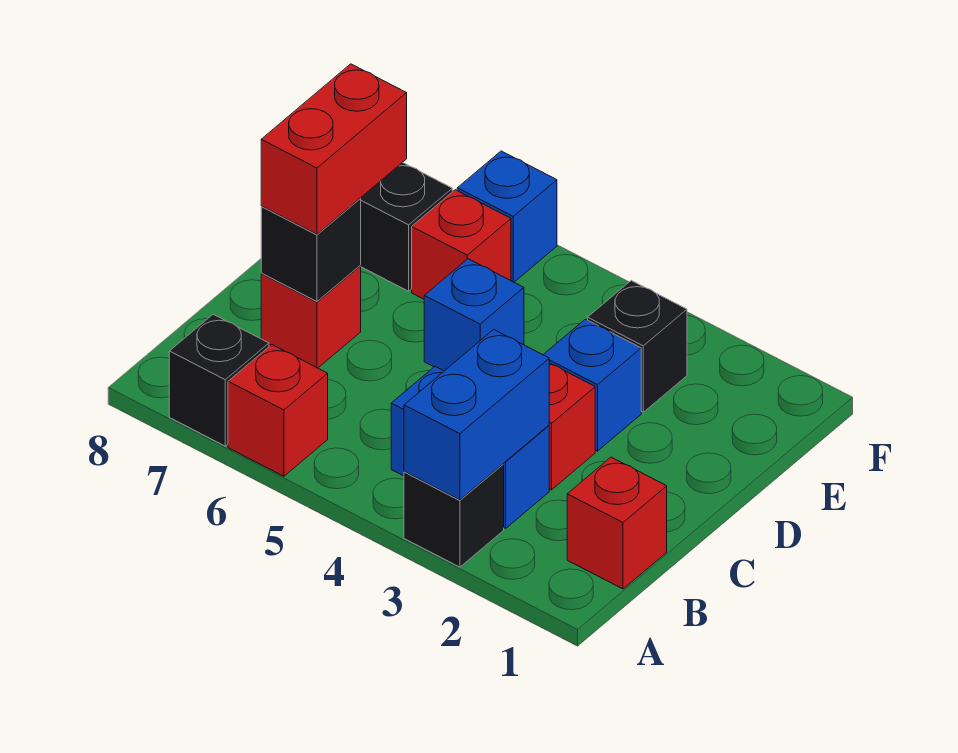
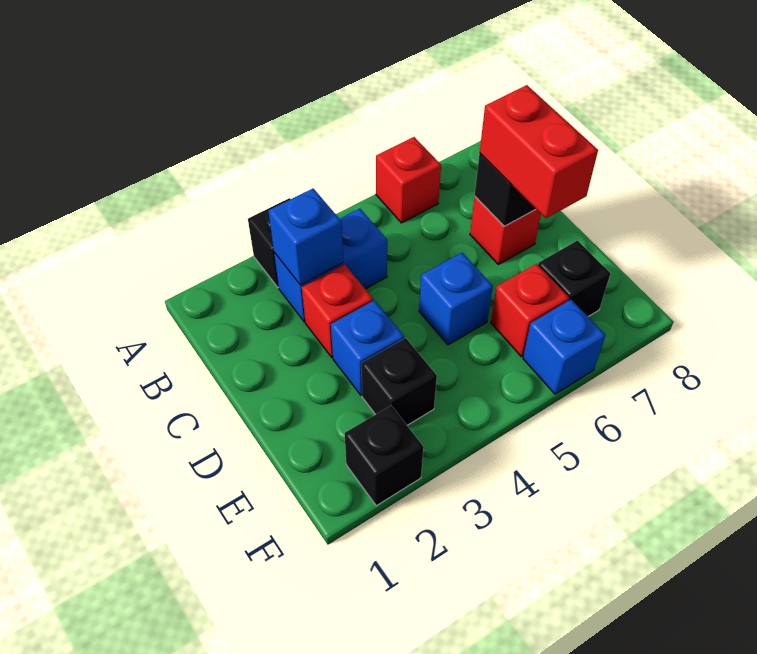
blue brick A3:B3 level 2 -> blue brick B3 level 2
black brick A7 level 1 -> black brick F2 level 1
red brick B1 level 1 -> none

